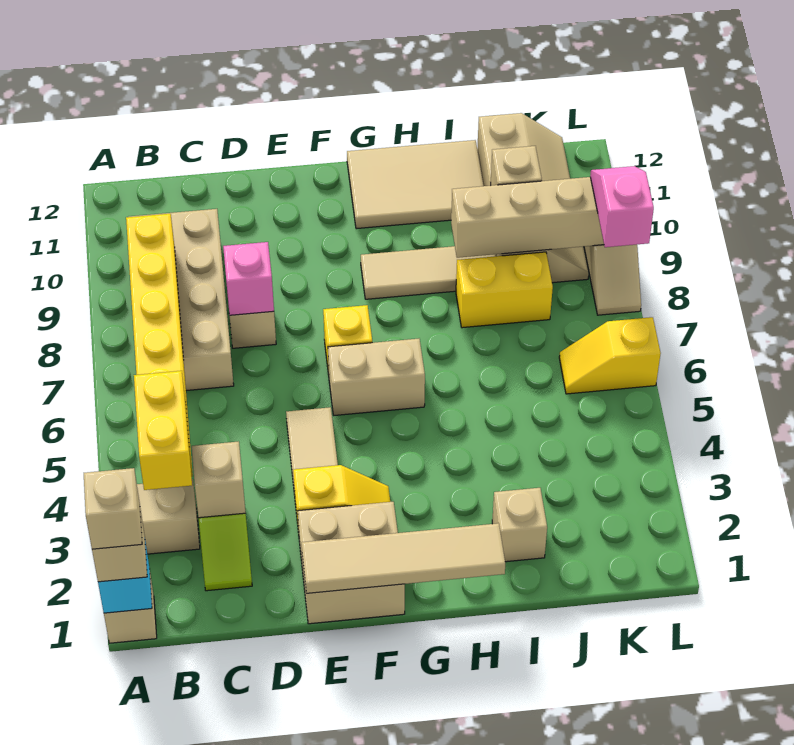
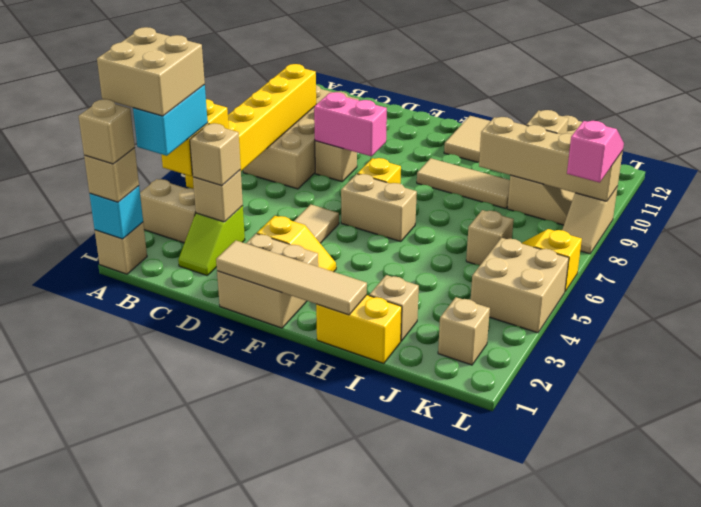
none -> tan brick A2:B3 level 5
none -> cyan brick B2:B3 level 4
none -> tan brick C3 level 3
pink brick D8 level 2 -> pink brick D8:E8 level 2
yellow brick I8:J8 level 1 -> yellow brick H1:I1 level 1
none -> tan brick J6 level 1
none -> tan brick K2 level 1
none -> tan brick K4:L5 level 1

